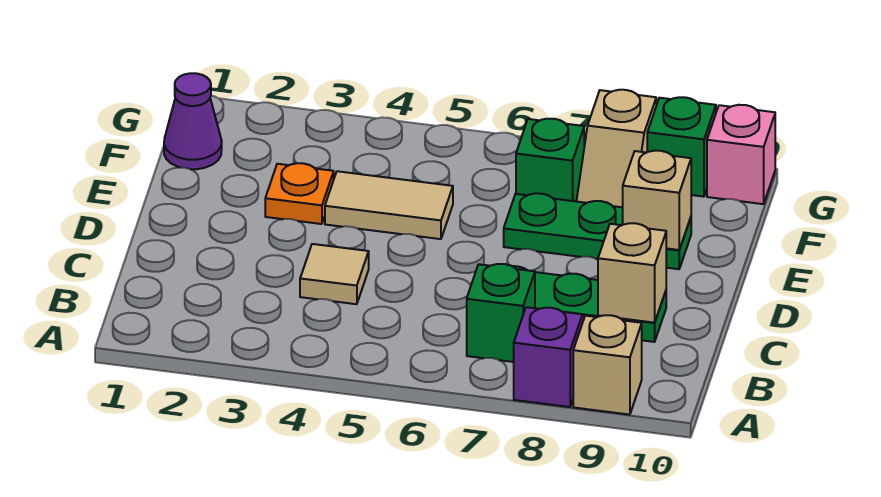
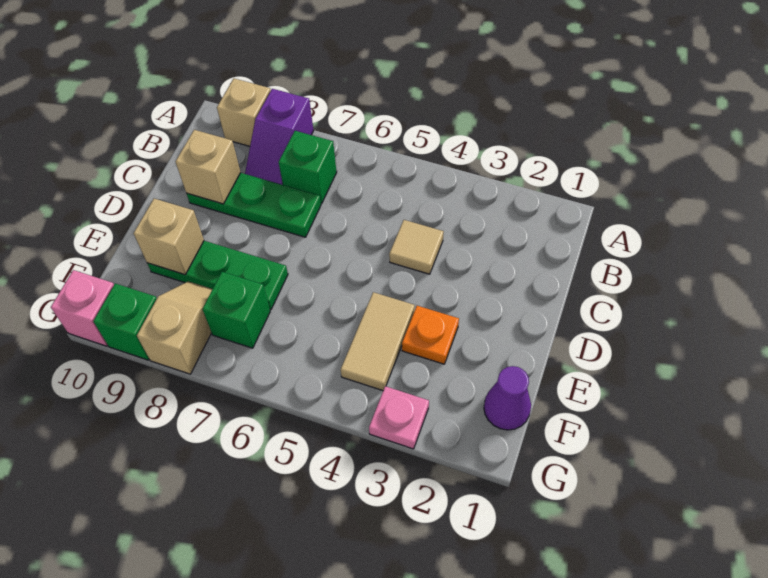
tan tile E4:E5 level 1 -> tan tile E4:F4 level 1
none -> pink plate G3 level 1

